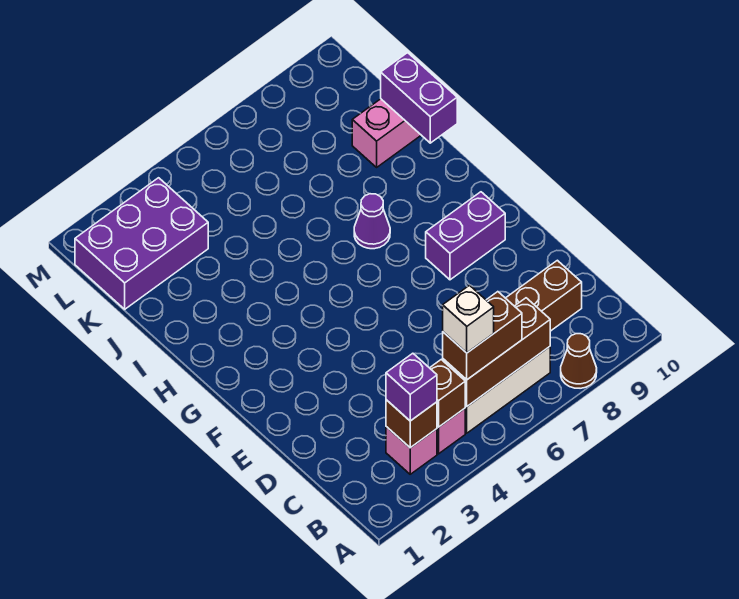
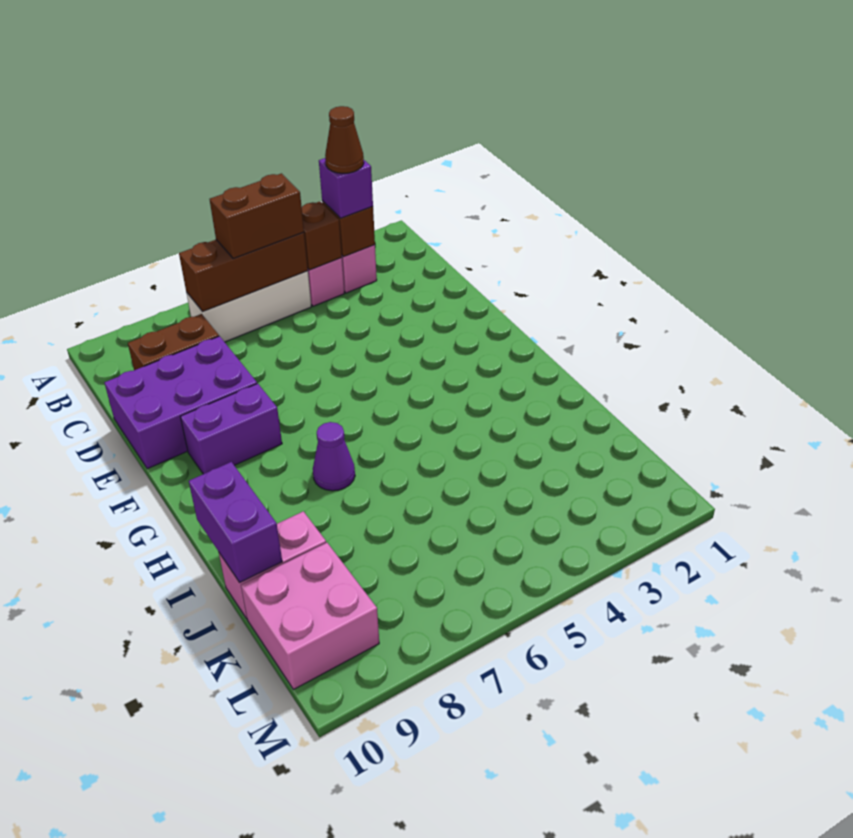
brown cone A8 level 1 -> brown cone B3 level 4
white brick B5 level 4 -> none
purple brick K1:L3 level 1 -> purple brick D8:E10 level 1
none -> pink brick K9:L10 level 1

